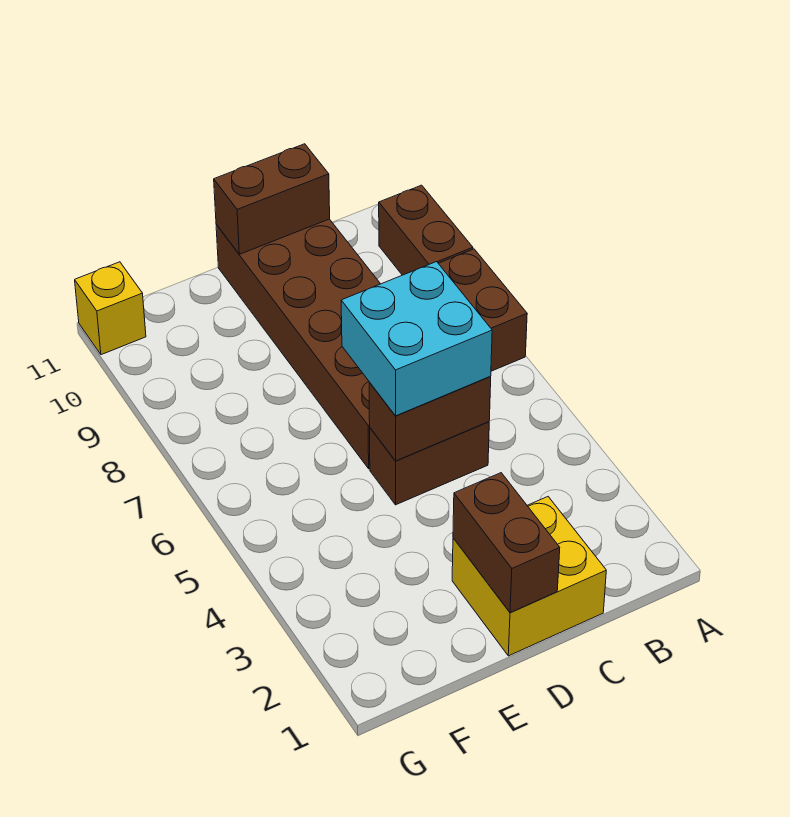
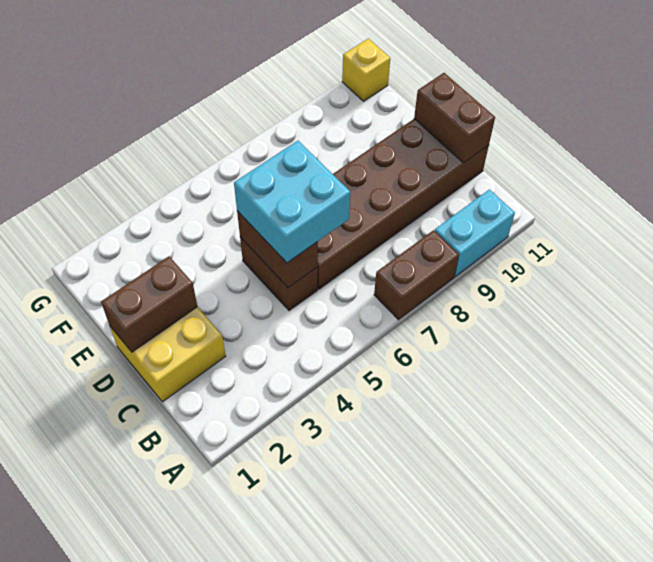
brown brick A9:A10 level 1 -> cyan brick A9:A10 level 1

